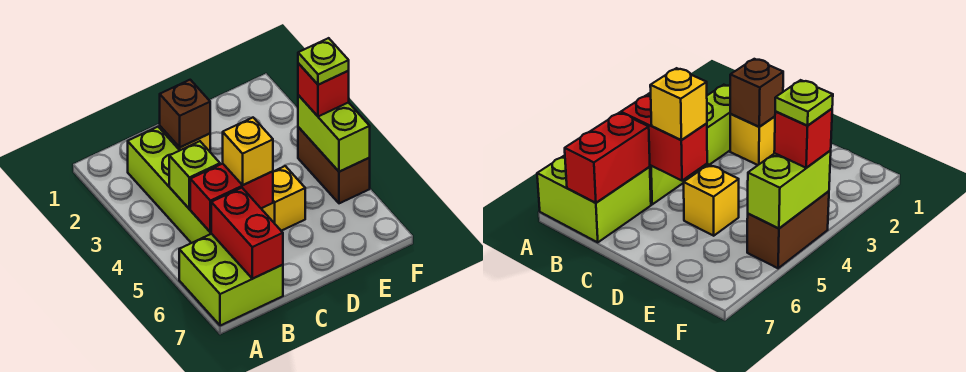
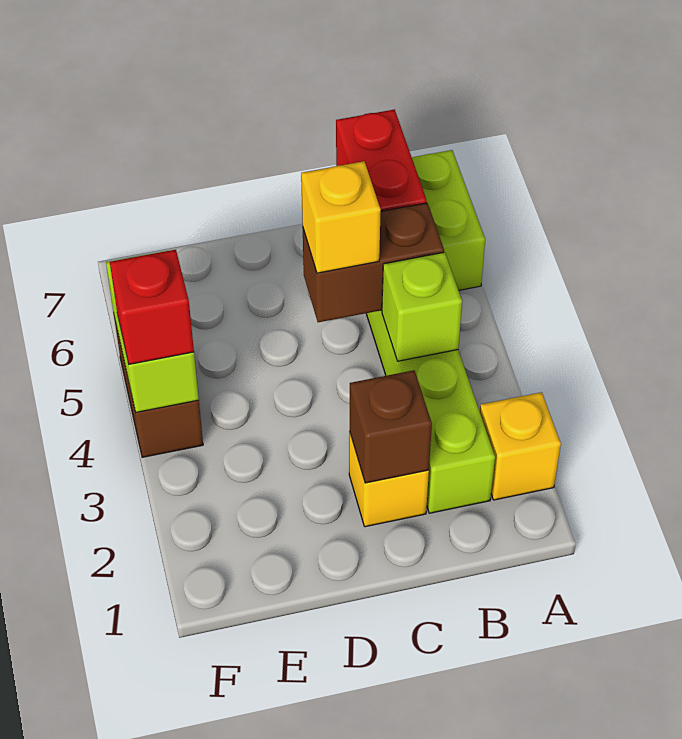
red brick B5:C5 level 2 -> brown brick B5:C5 level 2
yellow brick D5 level 1 -> yellow brick A2 level 1
lime plate F4 level 4 -> none

